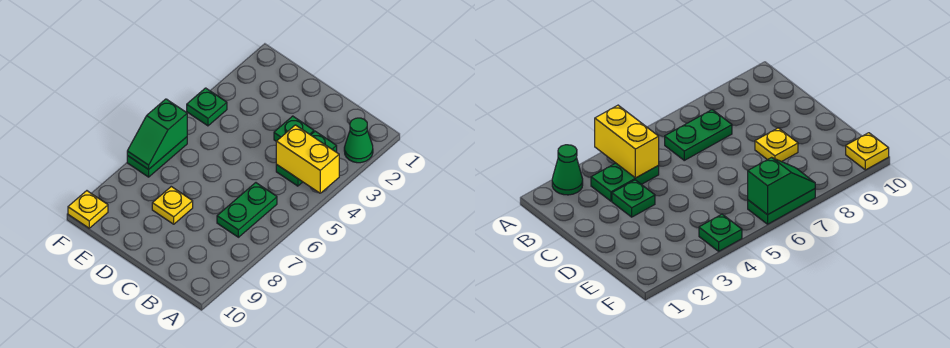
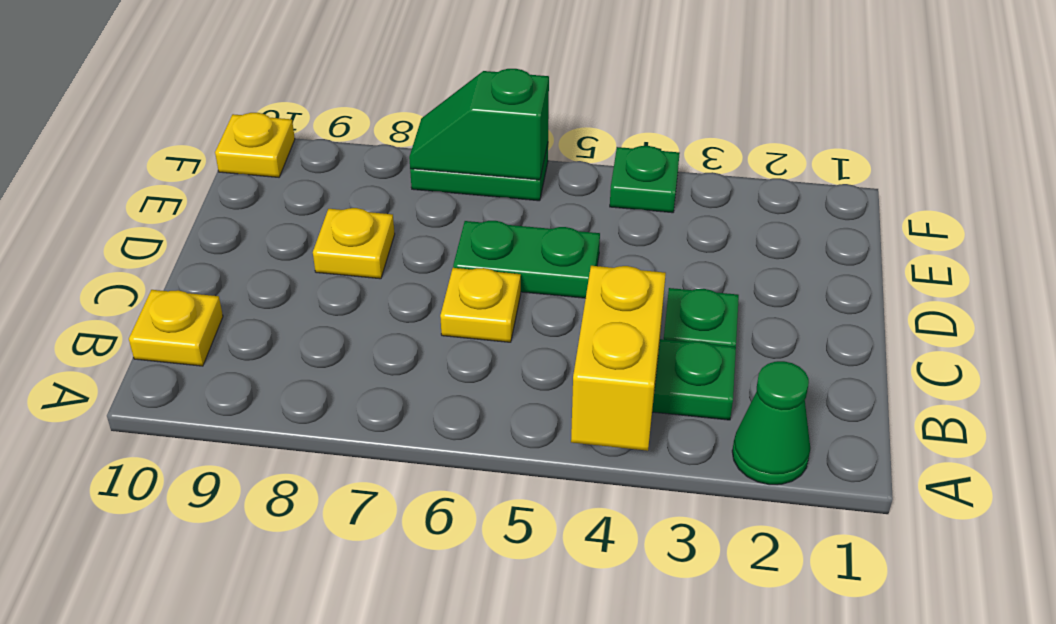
green plate B6:B7 level 1 -> green plate D5:D6 level 1
none -> yellow plate B10 level 1
none -> yellow plate C6 level 1

